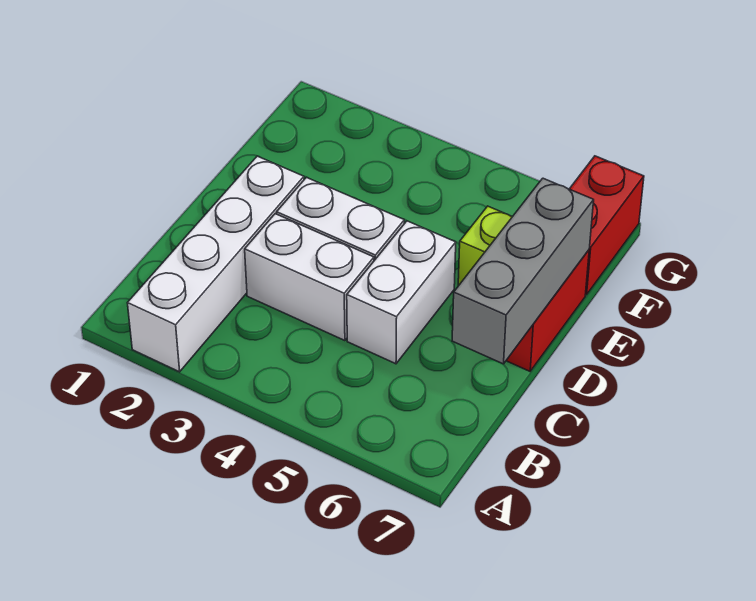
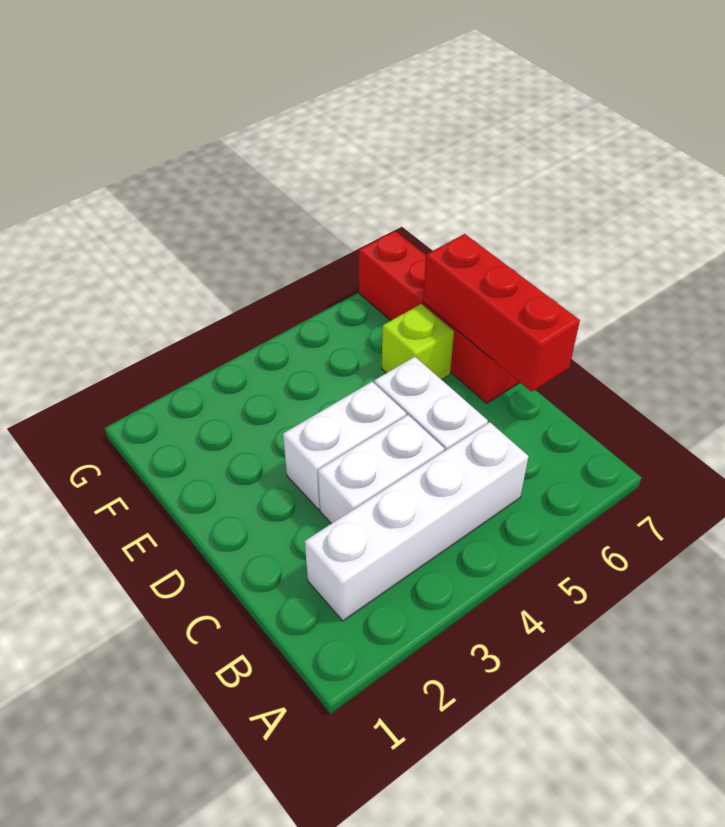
white brick A2:D2 level 1 -> white brick B2:B5 level 1
grey brick C7:E7 level 2 -> red brick C7:E7 level 2

